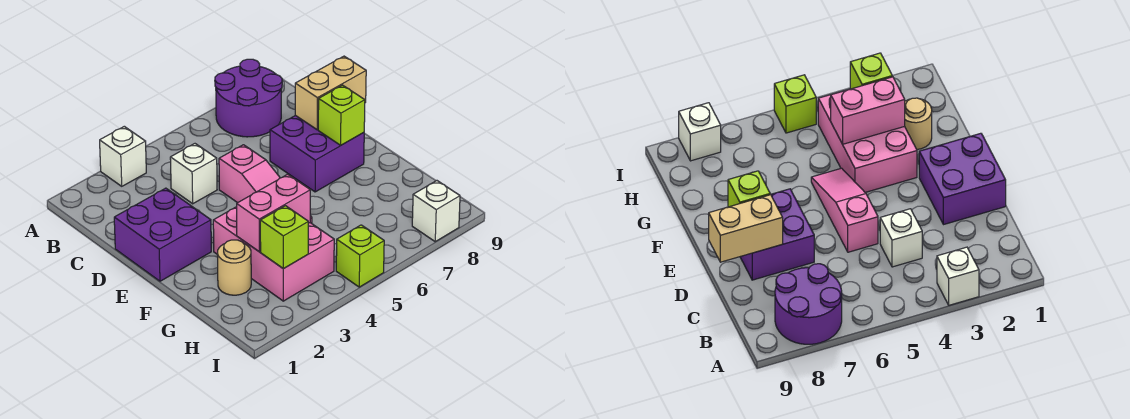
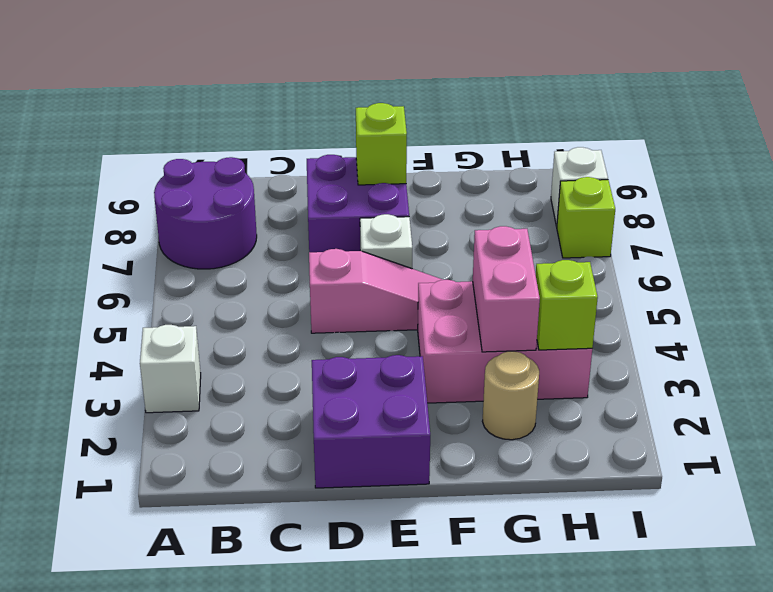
white brick C4 level 1 -> white brick E6 level 1
tan brick D8:D9 level 2 -> none
lime brick I5 level 1 -> lime brick I7 level 1

